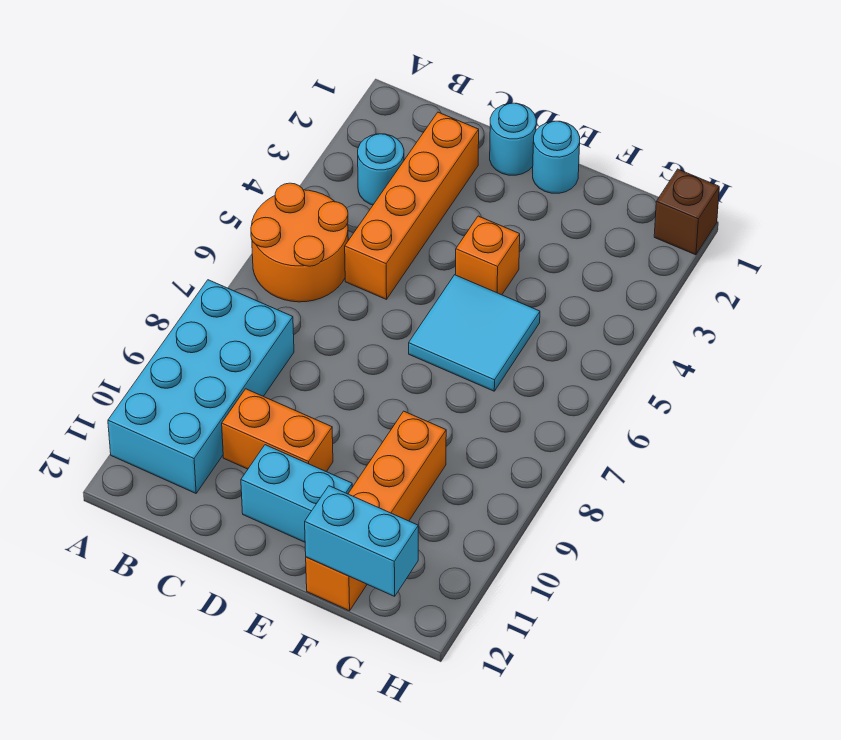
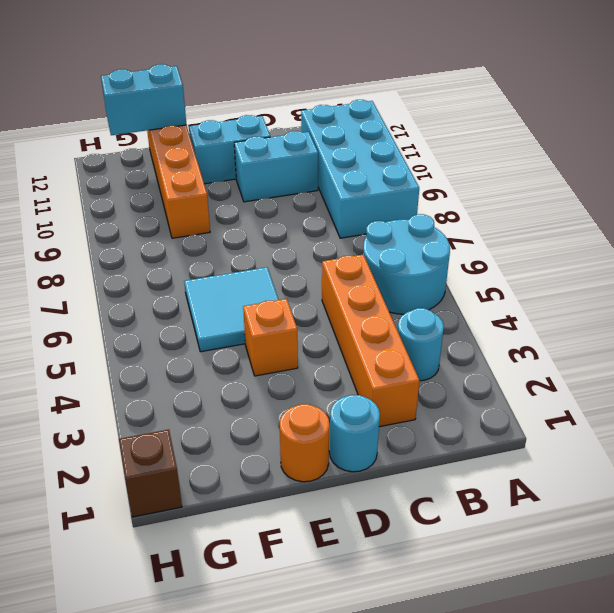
orange round brick A5:B6 level 1 -> cyan round brick A5:B6 level 1
orange brick C10:D10 level 1 -> cyan brick C10:D10 level 1
cyan round brick E1 level 1 -> orange round brick E1 level 1

